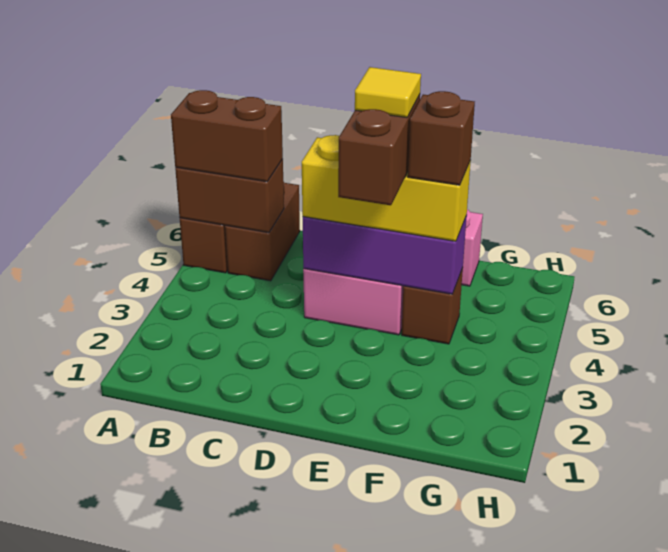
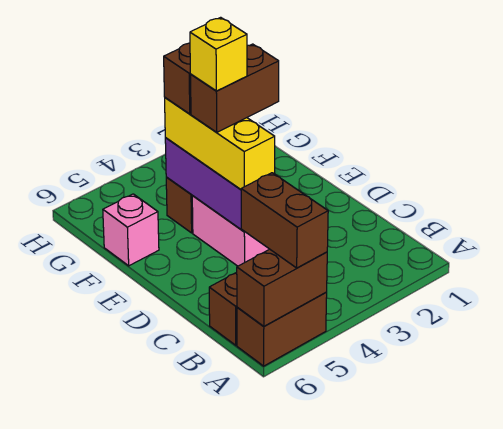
brown brick A5:B5 level 2 -> brown brick A5:A6 level 2
yellow tile E4 level 5 -> yellow brick E4 level 5

